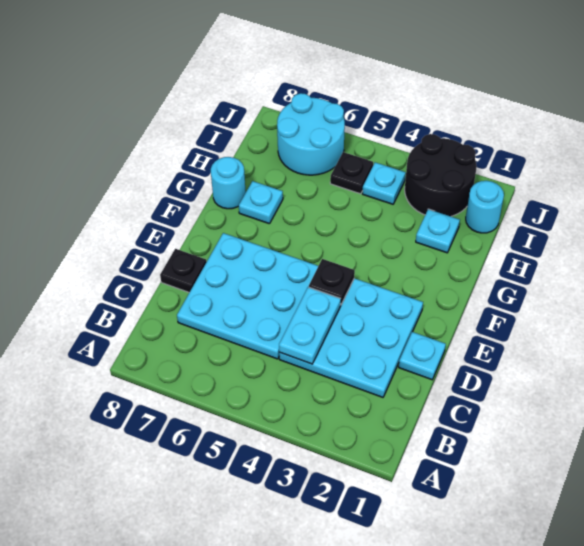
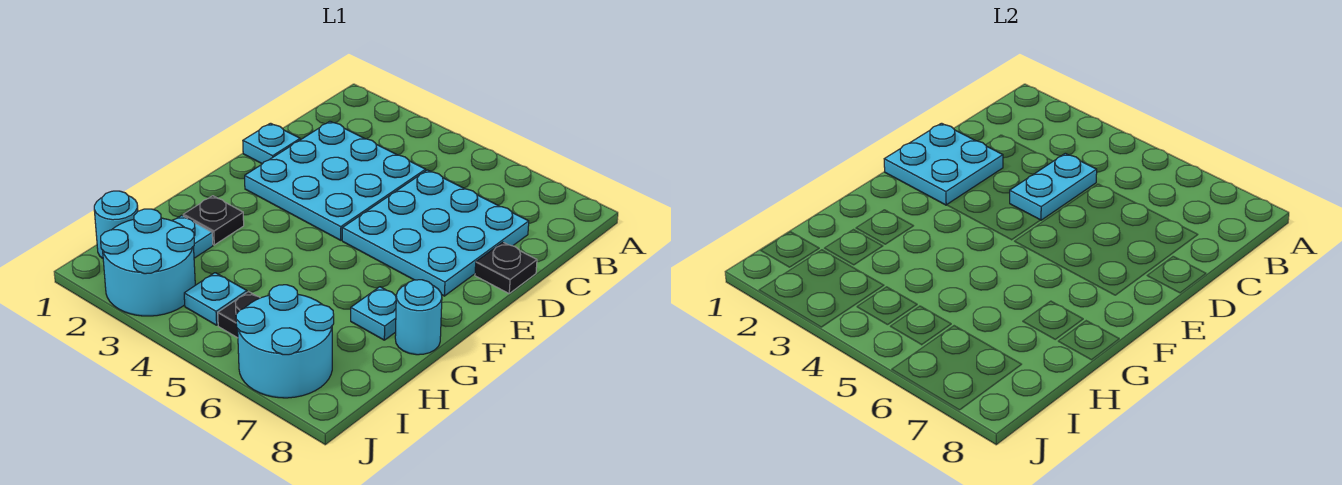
none -> cyan plate D1:E2 level 2
black plate E4 level 2 -> black plate G2 level 1
black round brick I2:J3 level 1 -> cyan round brick I2:J3 level 1

